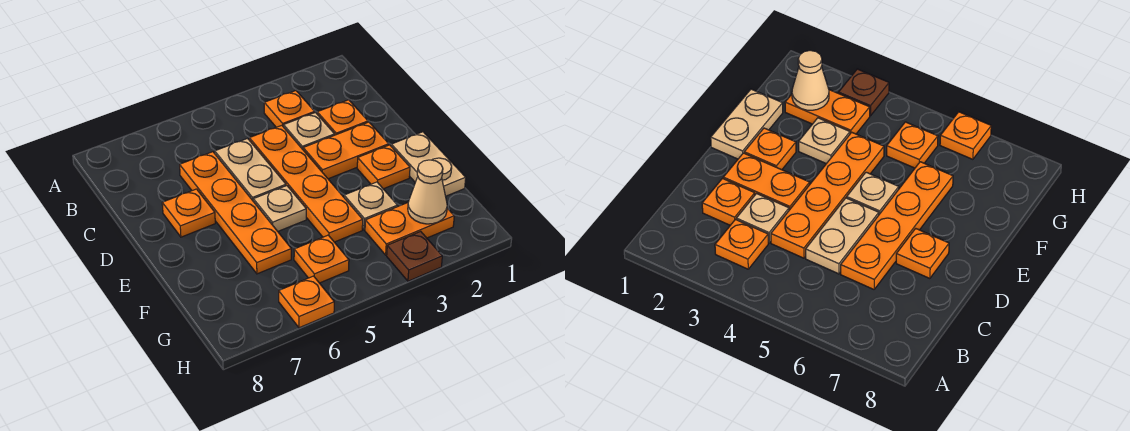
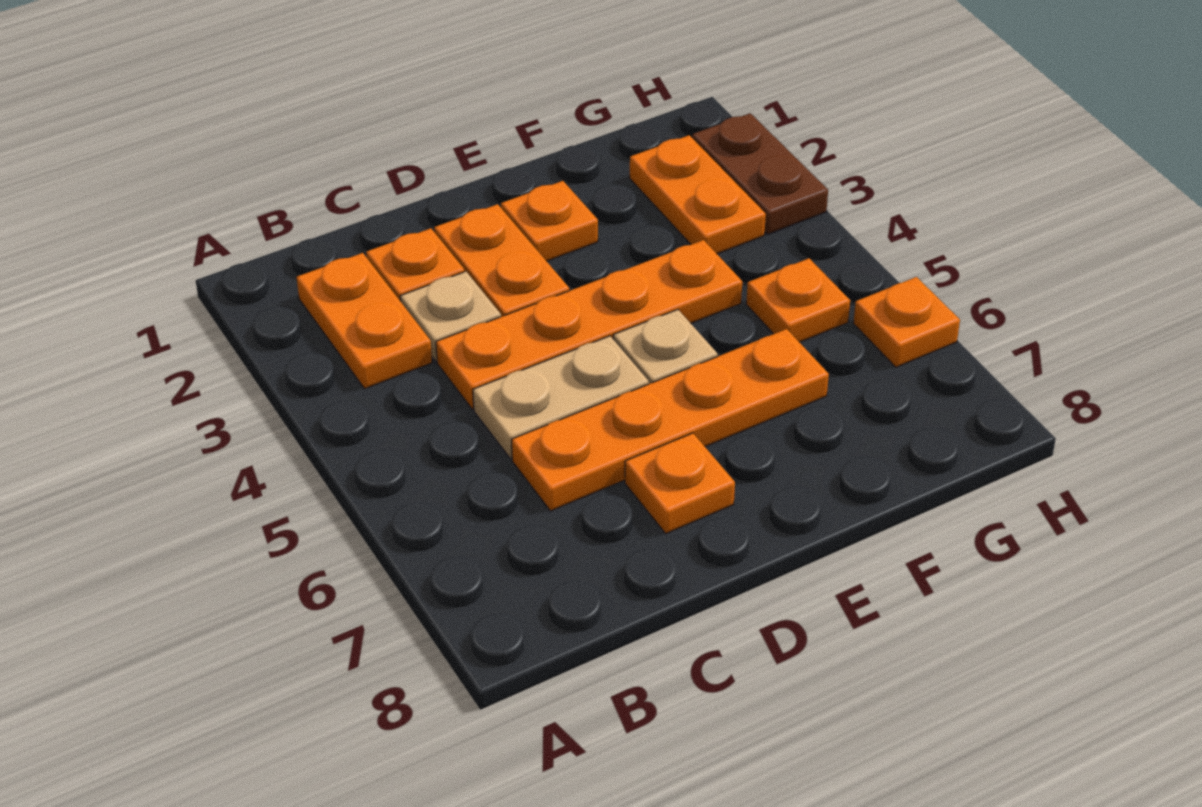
orange plate B3 level 1 -> orange plate B2:B3 level 1
tan plate E1:F1 level 1 -> none
tan plate F3 level 1 -> none
tan cone G2 level 2 -> none
brown plate H3 level 1 -> brown plate H2:H3 level 1

